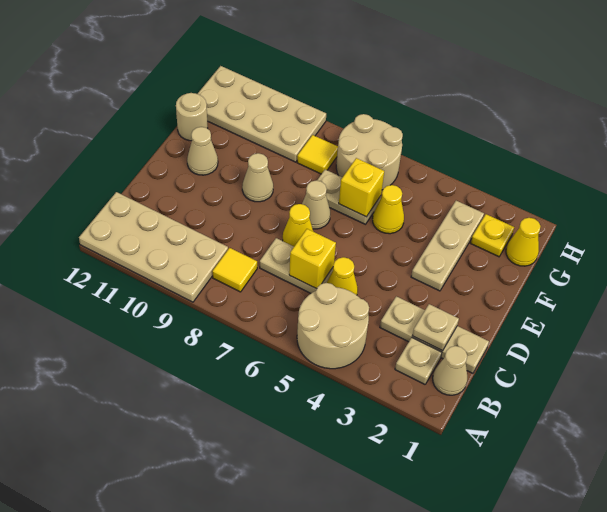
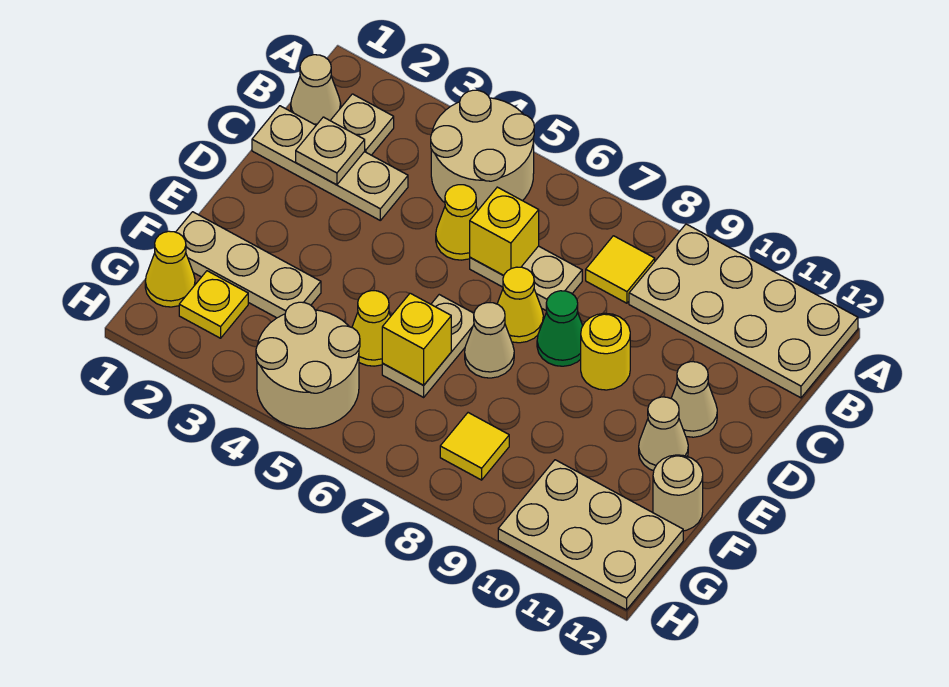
none -> green cone D8 level 1
none -> yellow round brick D9 level 1
tan plate E3:G3 level 1 -> tan plate F1:F3 level 1
tan cone E9 level 1 -> tan cone D11 level 1
tan plate F6:F7 level 1 -> tan plate E6:F6 level 1
tan round brick G6:H7 level 1 -> tan round brick G4:H5 level 1
tan plate G9:H12 level 1 -> tan plate G10:H12 level 1

